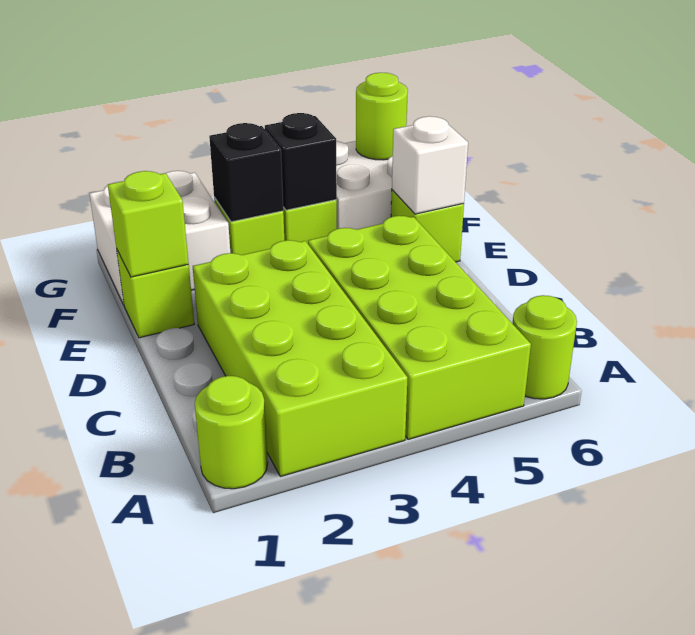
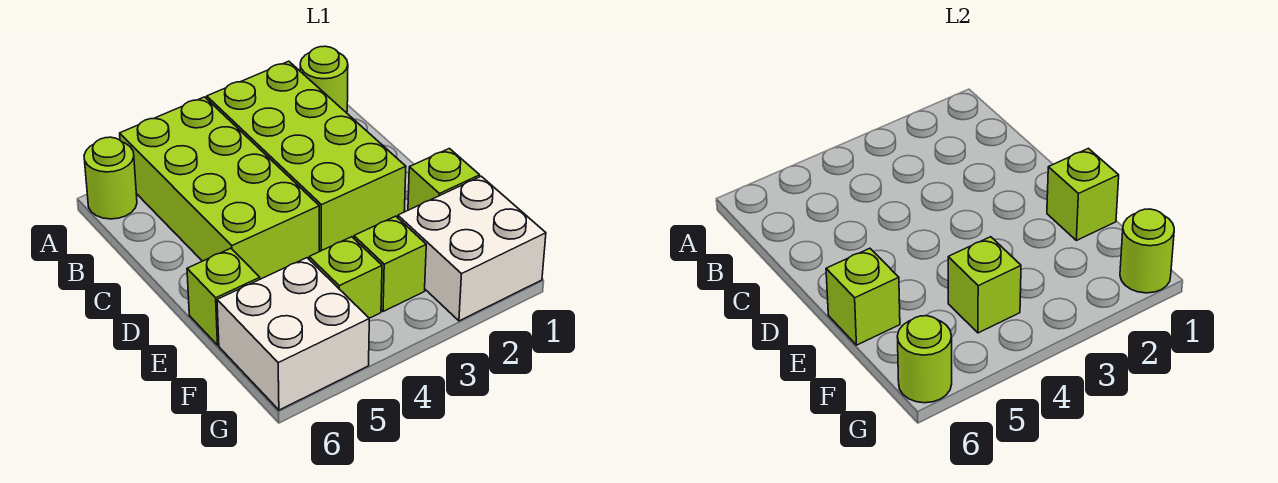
white brick E6 level 2 -> lime brick E6 level 2
black brick F3 level 2 -> none
black brick F4 level 2 -> lime brick F4 level 2
none -> lime round brick G1 level 2

